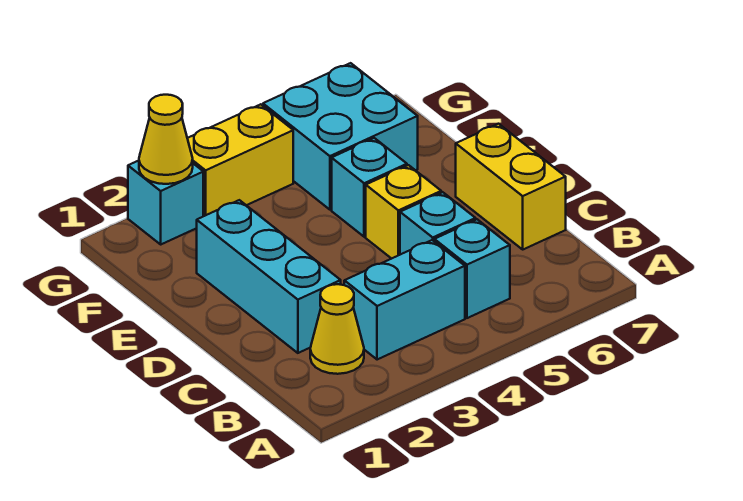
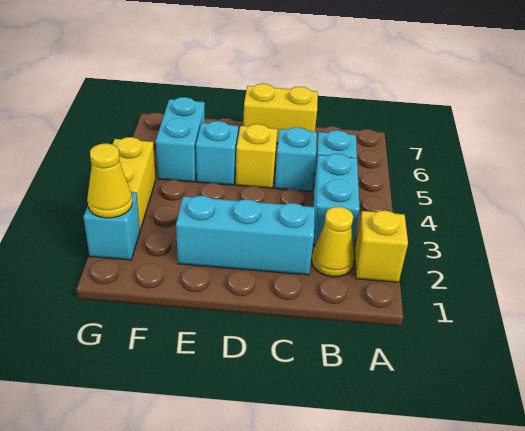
none -> yellow brick A2 level 1
cyan brick F5:G6 level 1 -> cyan brick F5:F6 level 1

